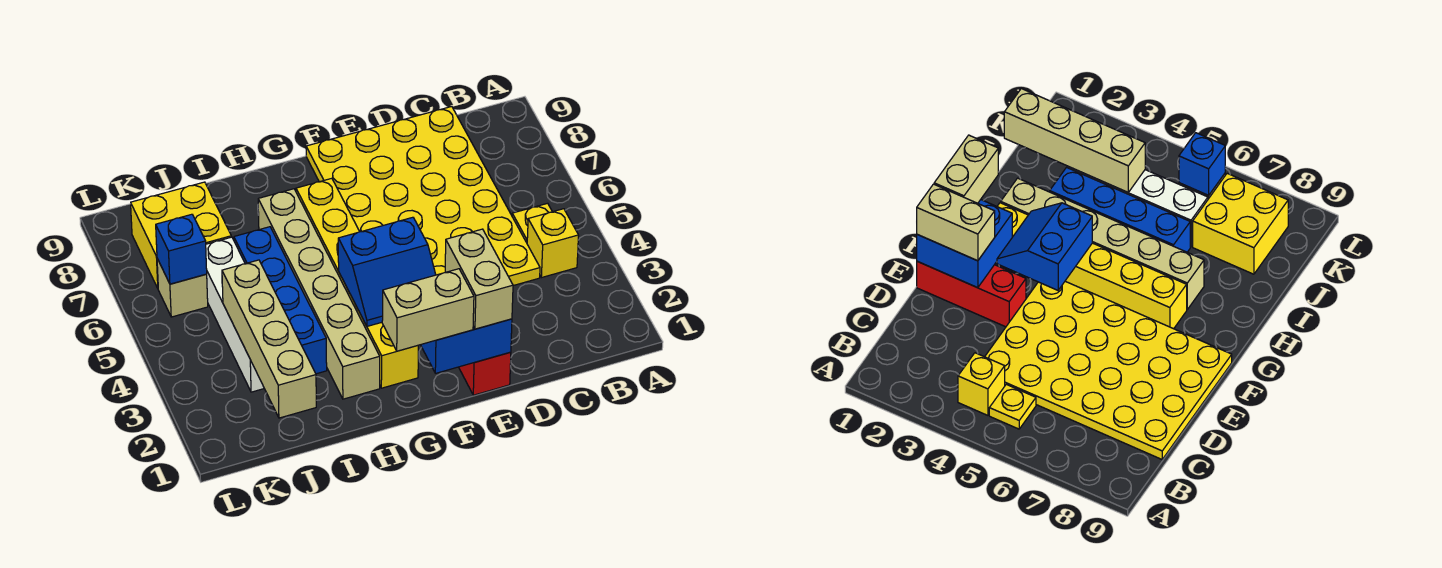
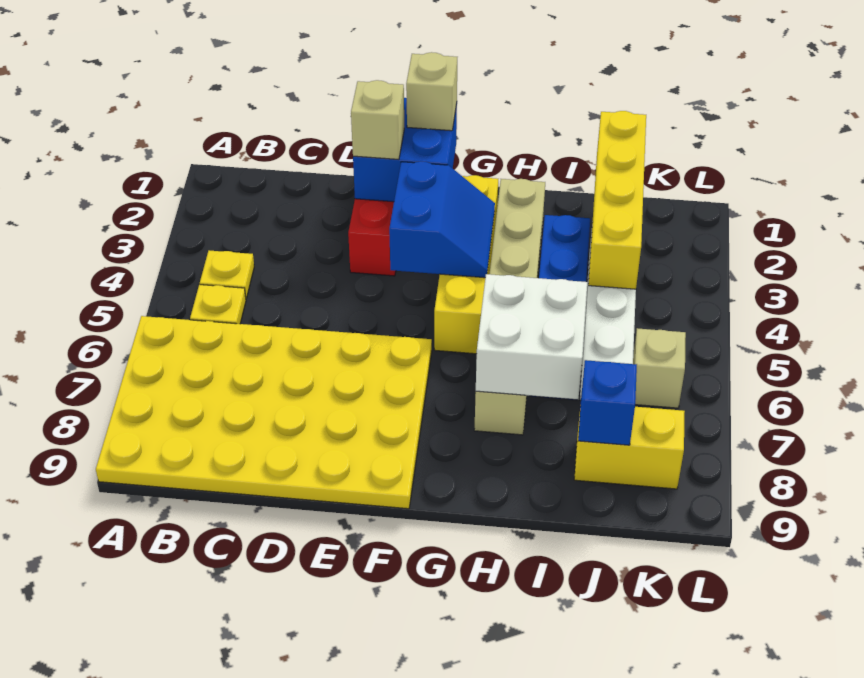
yellow brick B4 level 1 -> yellow plate B4 level 1
yellow plate C4:F9 level 1 -> yellow plate A6:F9 level 1
tan brick E1:E2 level 3 -> tan brick E2 level 3
tan brick F1:G1 level 3 -> tan brick F1 level 3
blue slope F3:G4 level 2 top 4 -> blue slope F3:G4 level 2 top F
yellow brick G2:G7 level 1 -> yellow brick G2:G5 level 1
none -> white brick H6:I7 level 2
tan brick J1:J4 level 2 -> yellow brick J1:J4 level 2
yellow brick J7:K8 level 1 -> yellow brick J8:K8 level 1
blue brick K6 level 2 -> blue brick J8 level 2

